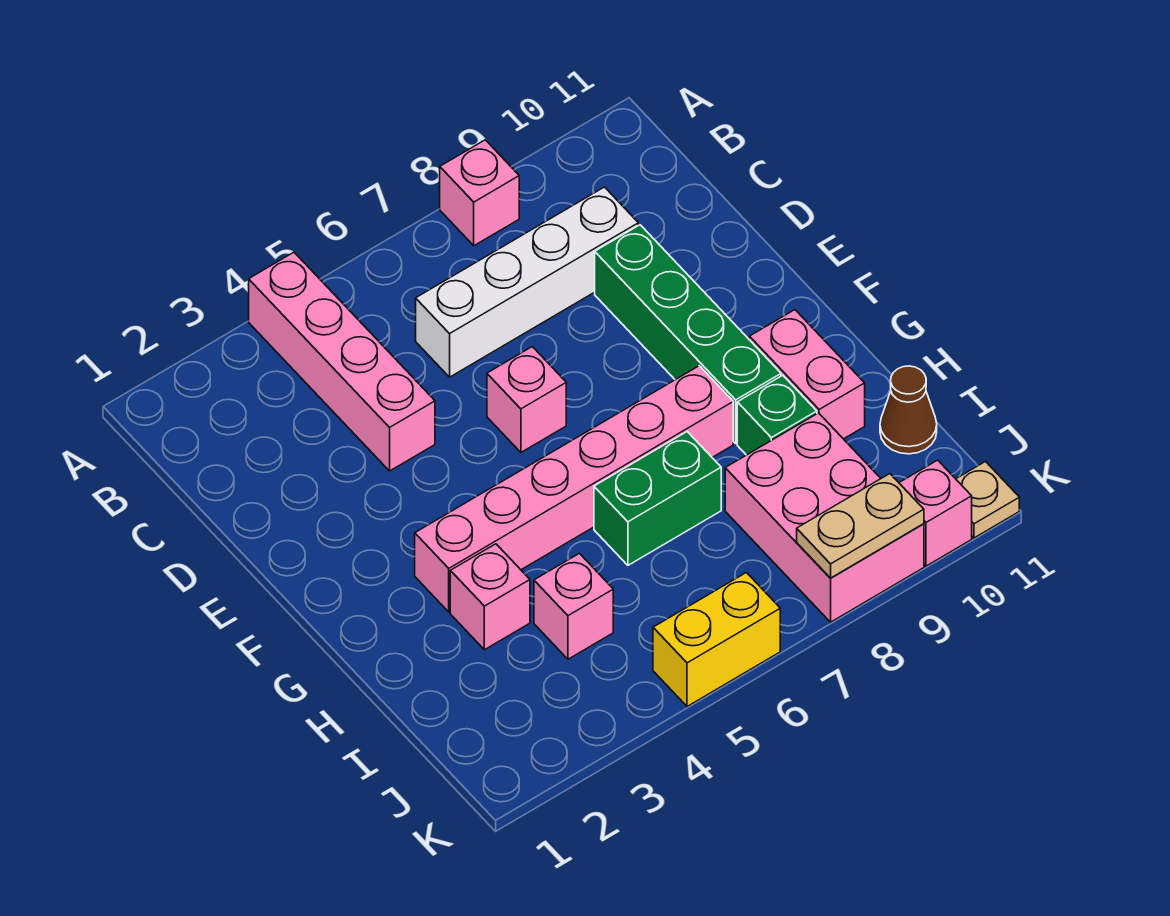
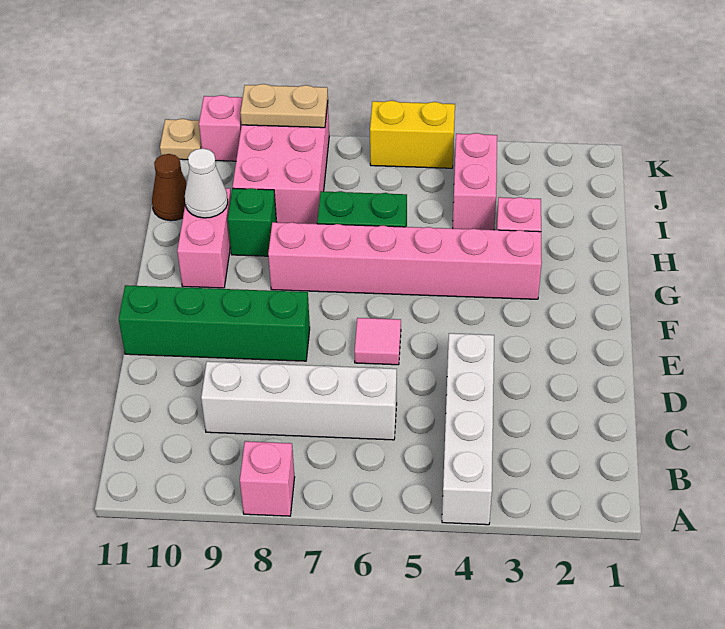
pink brick A4:D4 level 1 -> white brick A4:D4 level 1
green brick D9:G9 level 1 -> green brick E8:E11 level 1
pink brick E6 level 1 -> pink tile E6 level 1
none -> white cone H10 level 2
pink brick I4 level 1 -> pink brick I4:J4 level 1

